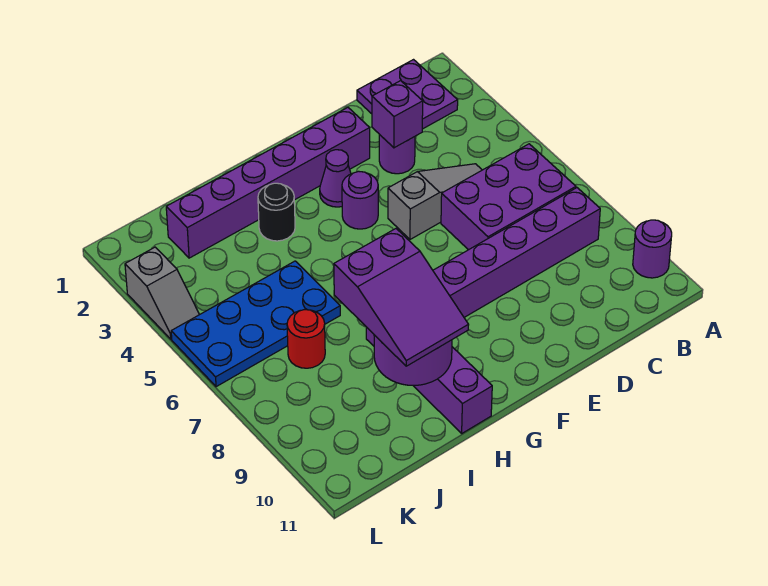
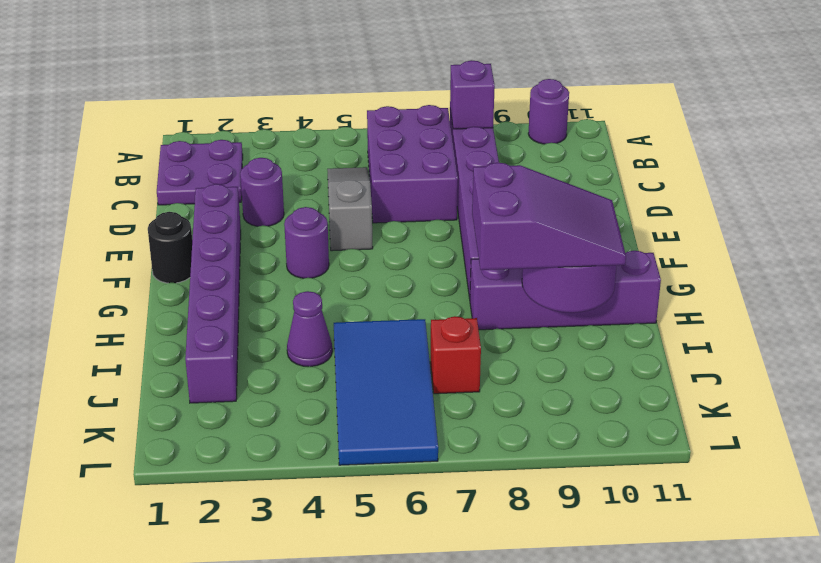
purple brick D3 level 2 -> purple brick B8 level 2
purple cone F3 level 1 -> purple cone I4 level 1
black round brick H3 level 1 -> black round brick F1 level 1
blue plate I5:L6 level 1 -> blue tile I5:L6 level 1
red round brick J7 level 1 -> red brick J7 level 1
grey slope L3:L4 level 1 top 3 -> none

